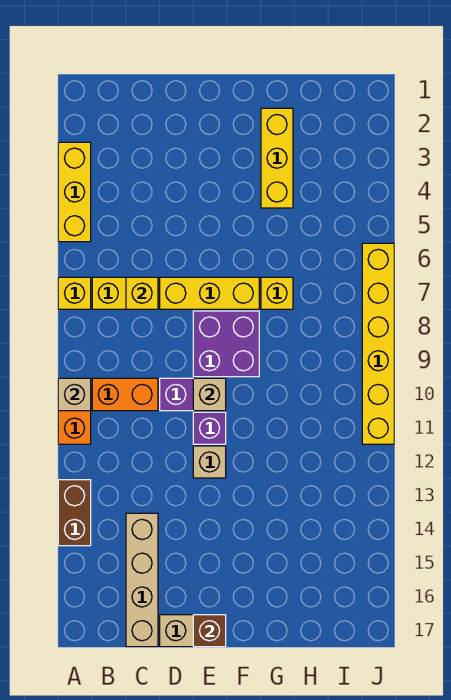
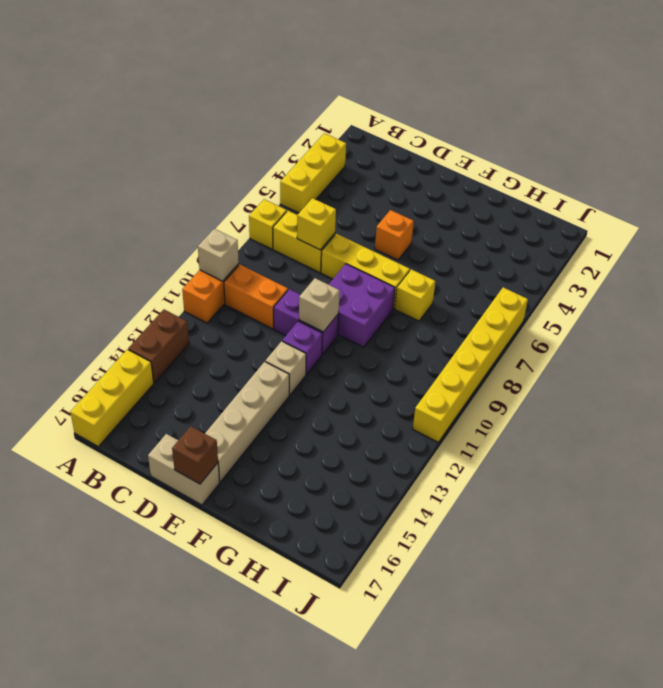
tan brick C14:C17 level 1 -> tan brick E13:E16 level 1
none -> orange brick E5 level 1
yellow brick G2:G4 level 1 -> yellow brick A15:A17 level 1

